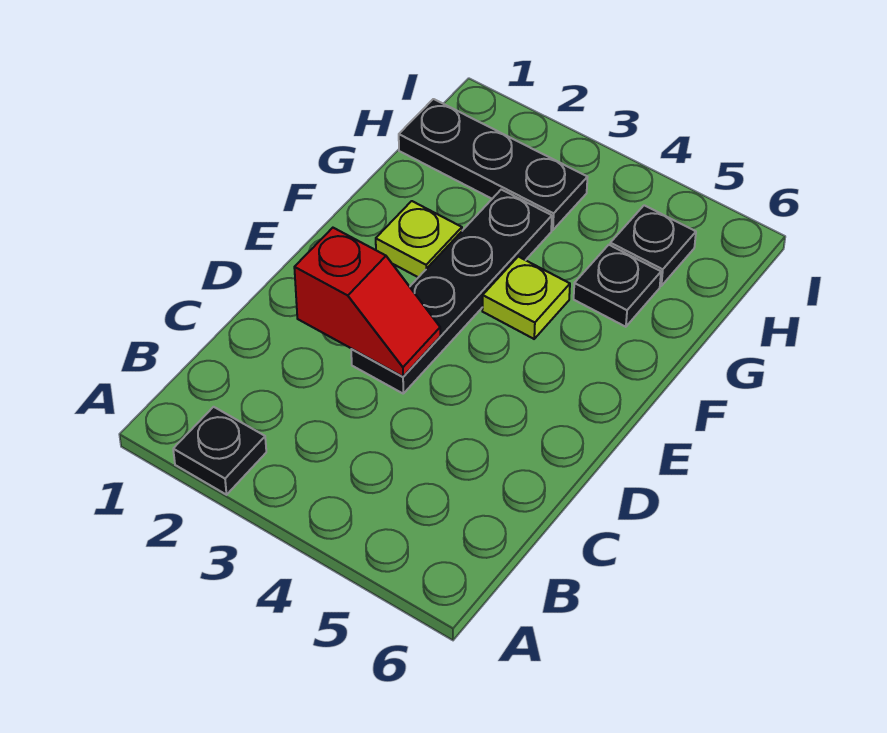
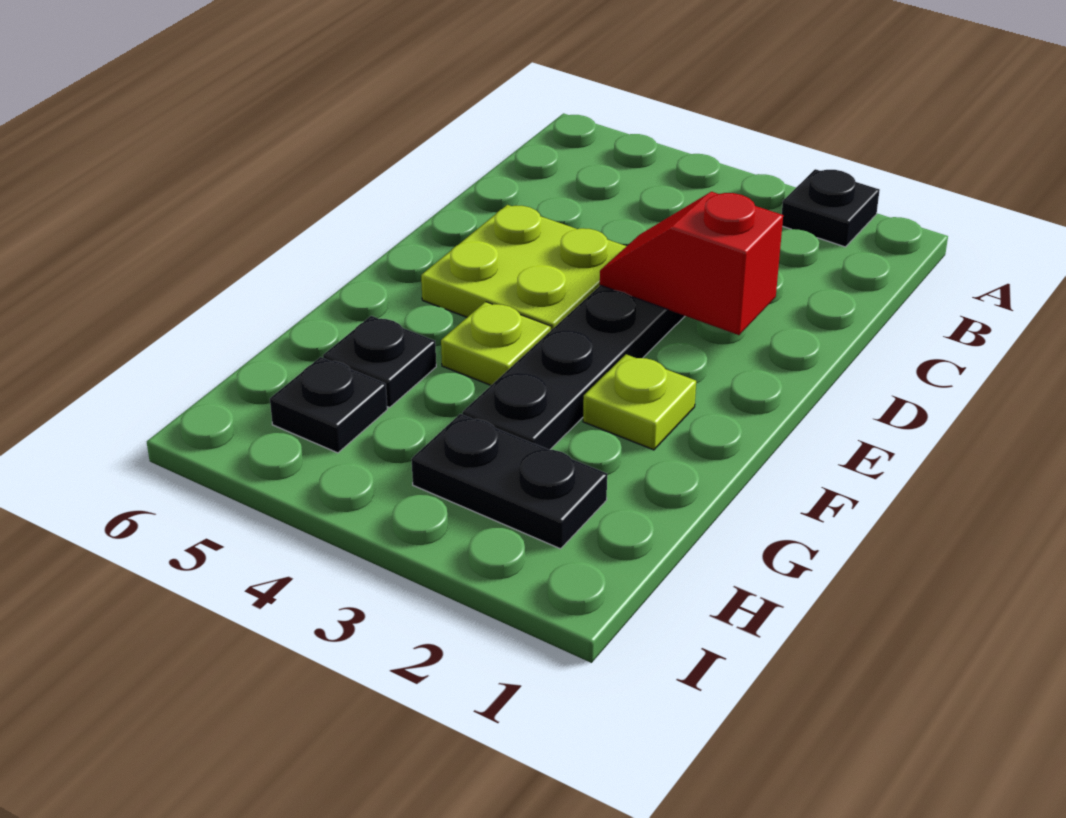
none -> lime plate D4:E5 level 1
black plate H1:H3 level 1 -> black plate H2:H3 level 1

